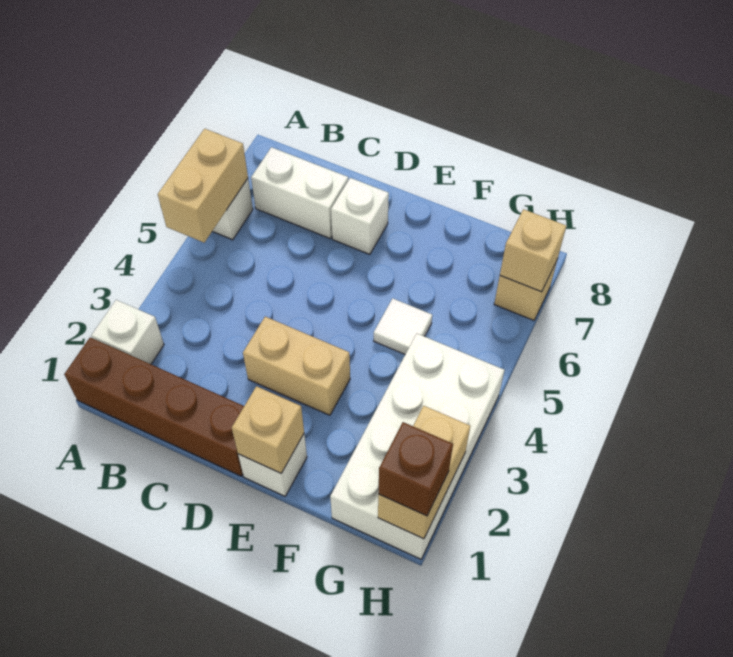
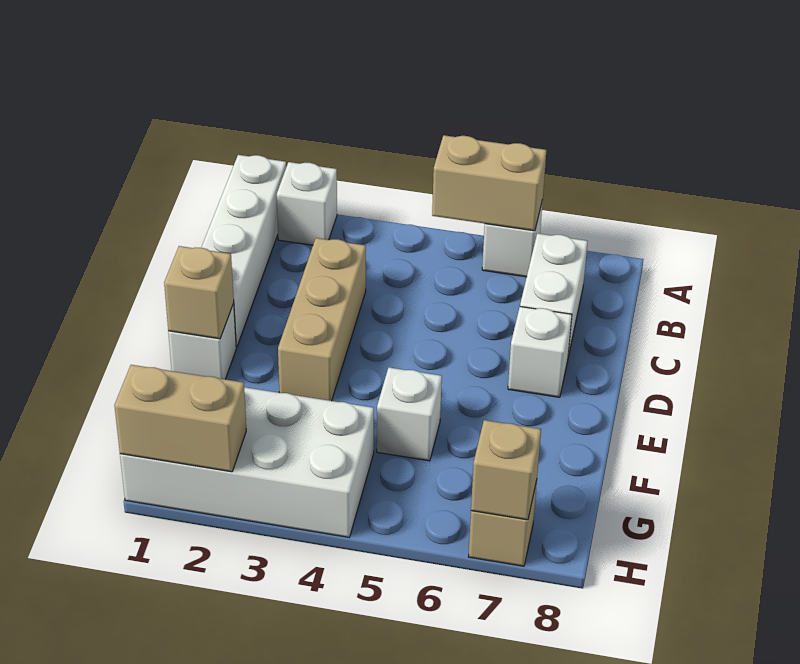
brown brick A1:D1 level 1 -> white brick A1:D1 level 1
tan brick D3:E3 level 1 -> tan brick C3:E3 level 1
white tile F5 level 1 -> white brick F5 level 1
brown brick H1 level 3 -> none

